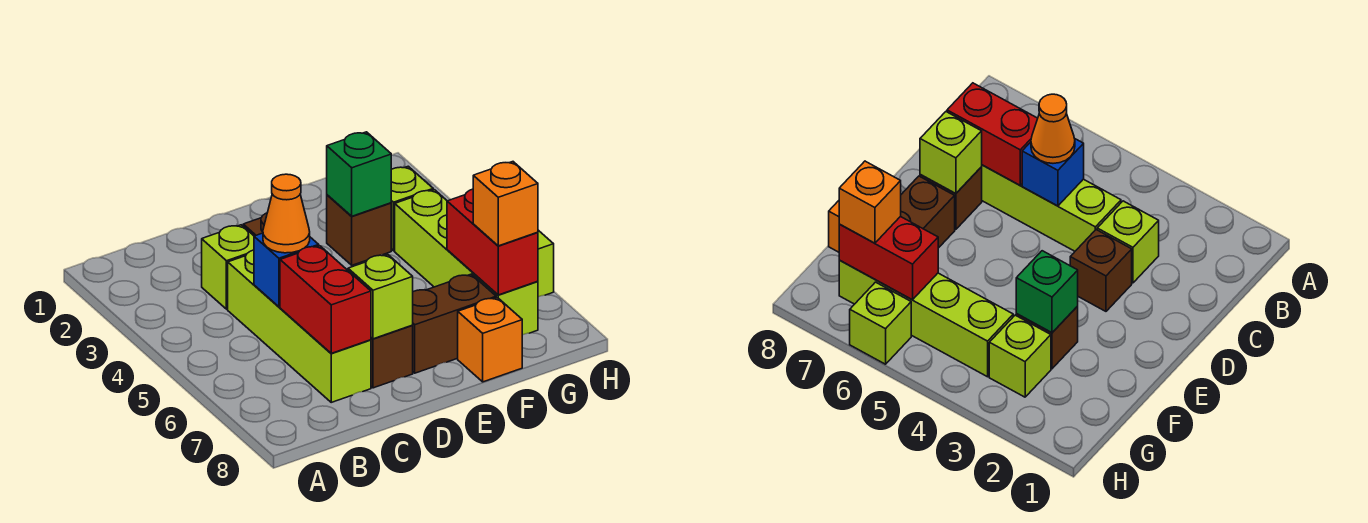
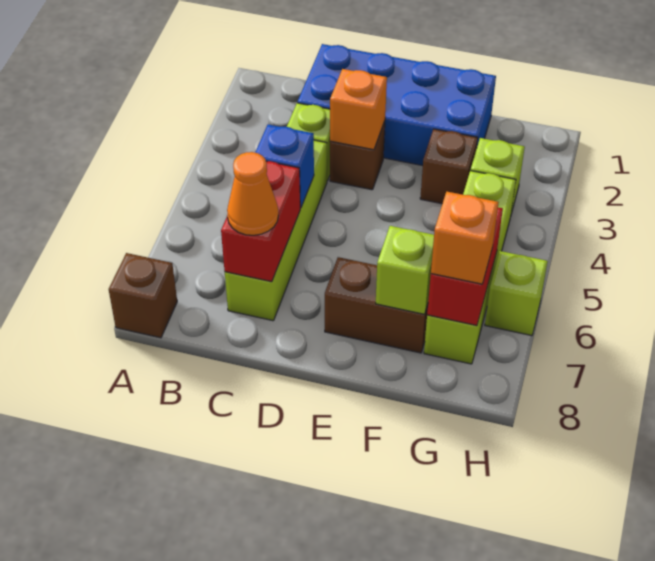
none -> blue brick C1:F2 level 1
orange cone C5 level 3 -> orange cone C7 level 3
brown brick D7 level 1 -> brown brick A8 level 1
lime brick D7 level 2 -> lime brick F7 level 2
green brick F3 level 2 -> none
orange brick F8 level 1 -> orange brick D3 level 2

